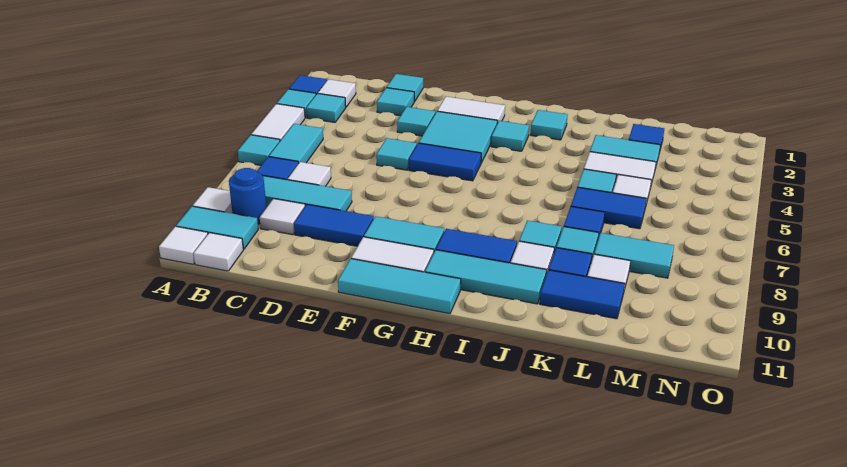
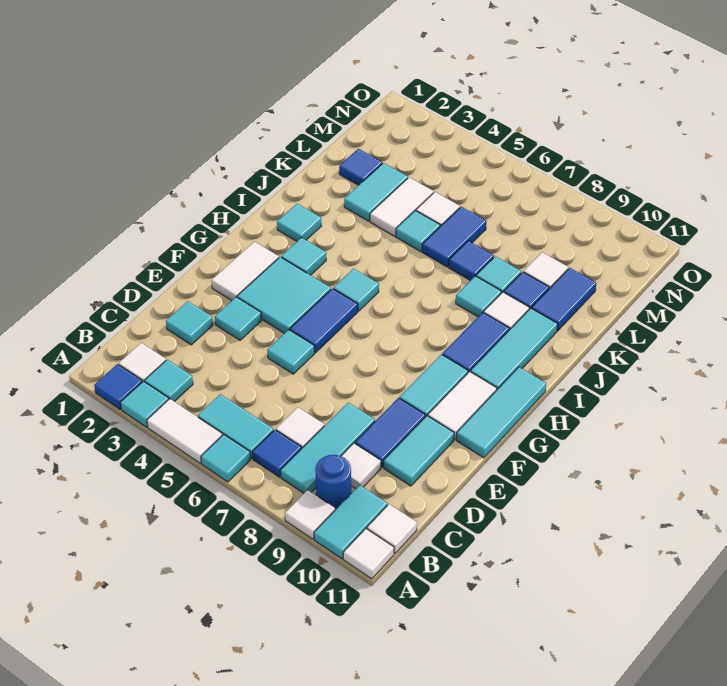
cyan tile D1 level 1 -> cyan tile H5 level 1
cyan tile L8:M8 level 1 -> cyan tile D10:E10 level 1

